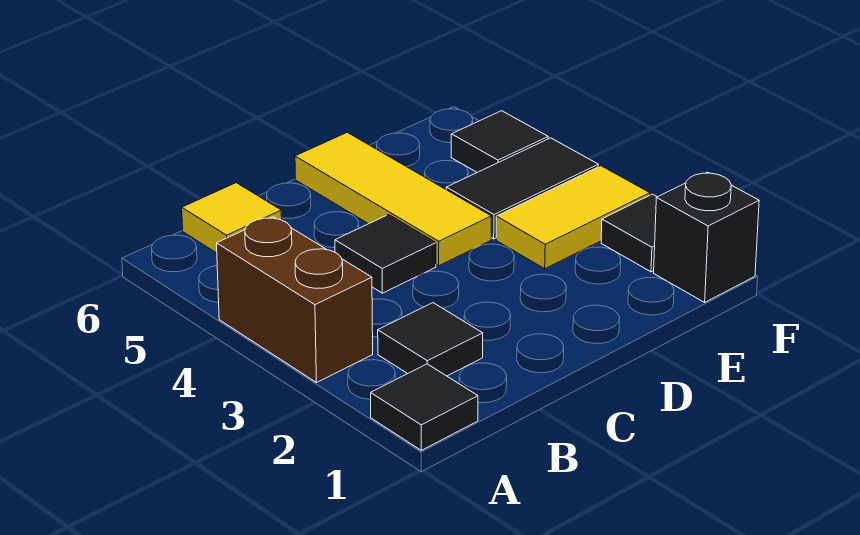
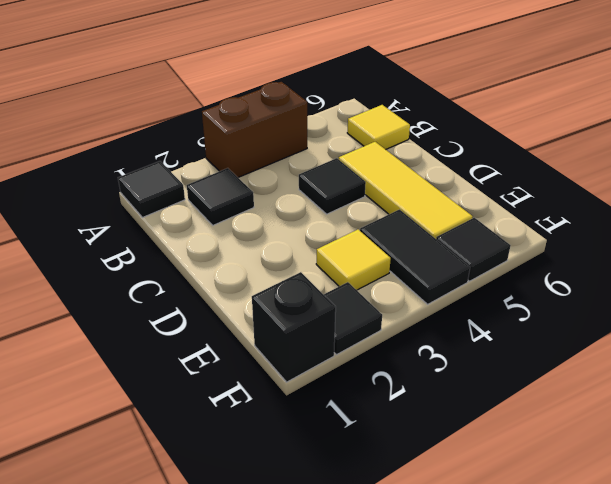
yellow tile D4:D6 level 1 -> yellow tile C5:E5 level 1
yellow tile E3:F3 level 1 -> yellow tile E3 level 1

